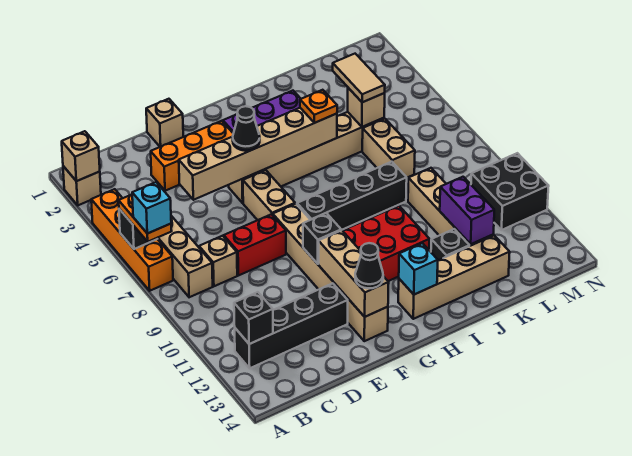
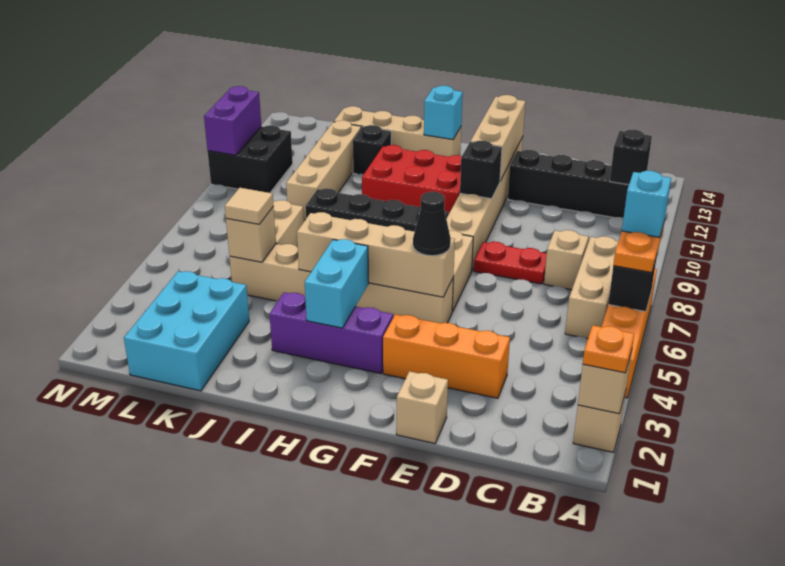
tan brick D5:I5 level 2 -> tan brick F5:I5 level 2
red brick D8:E8 level 1 -> red plate D8:E8 level 1
black cone F13 level 3 -> none
none -> cyan brick H3:H4 level 2
orange plate I5 level 3 -> orange plate A2 level 3
none -> cyan brick K1:L3 level 1
tan tile K4:K5 level 3 -> tan tile K5 level 3
purple brick K11:K12 level 2 -> purple brick N10:N11 level 2

